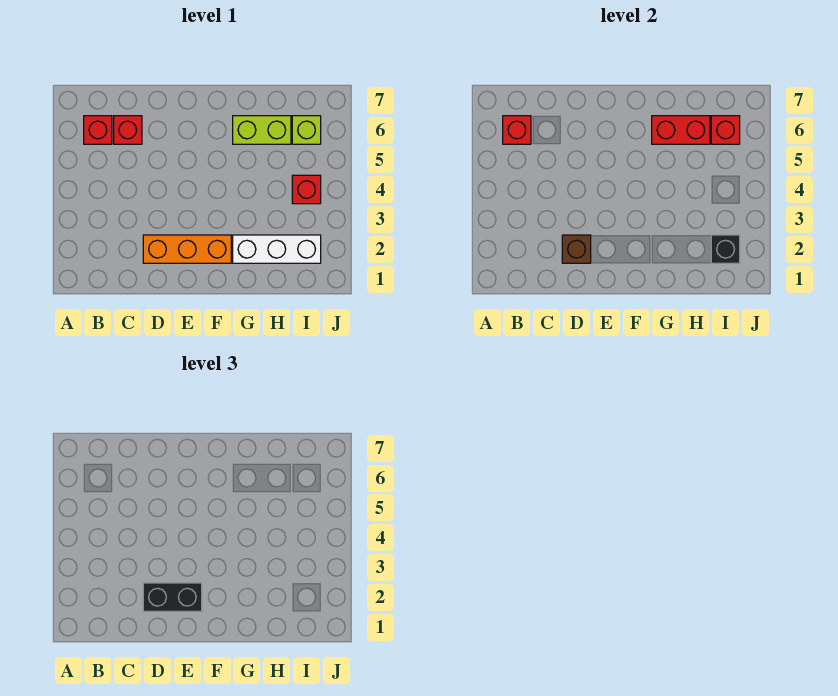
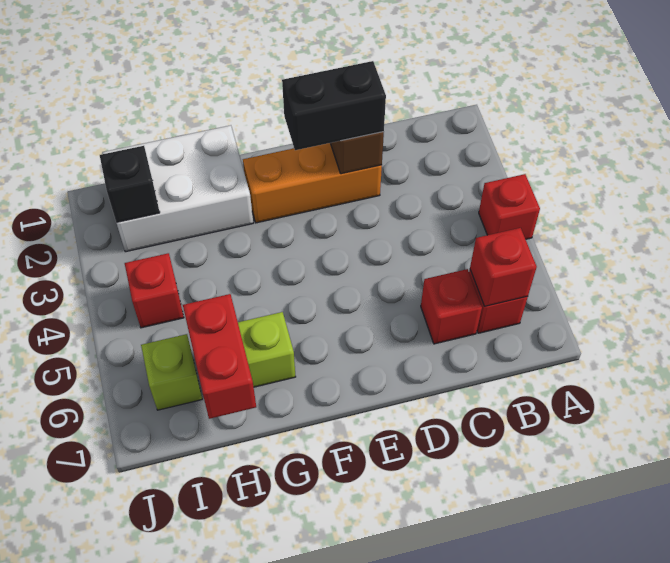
white brick G2:I2 level 1 -> white brick G1:I2 level 1
red brick G6:H6 level 2 -> red brick H6:H7 level 2
red brick I6 level 2 -> red brick A4 level 1

